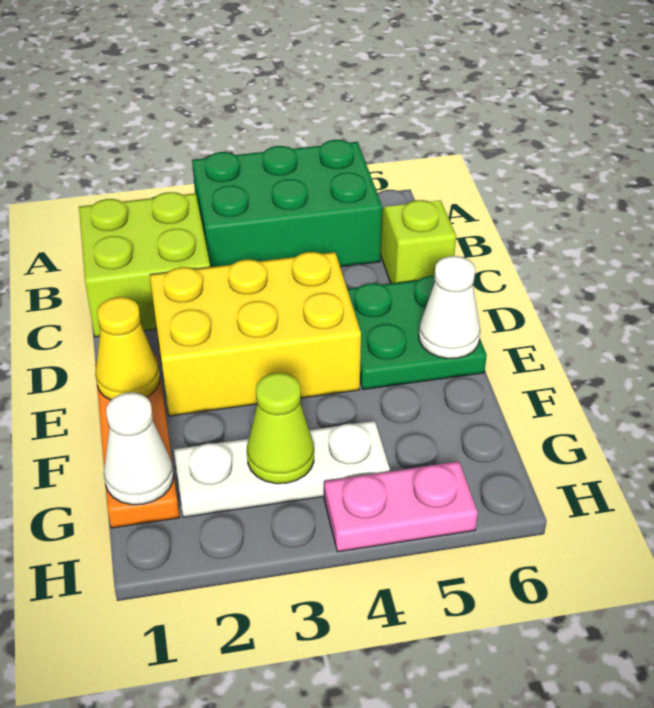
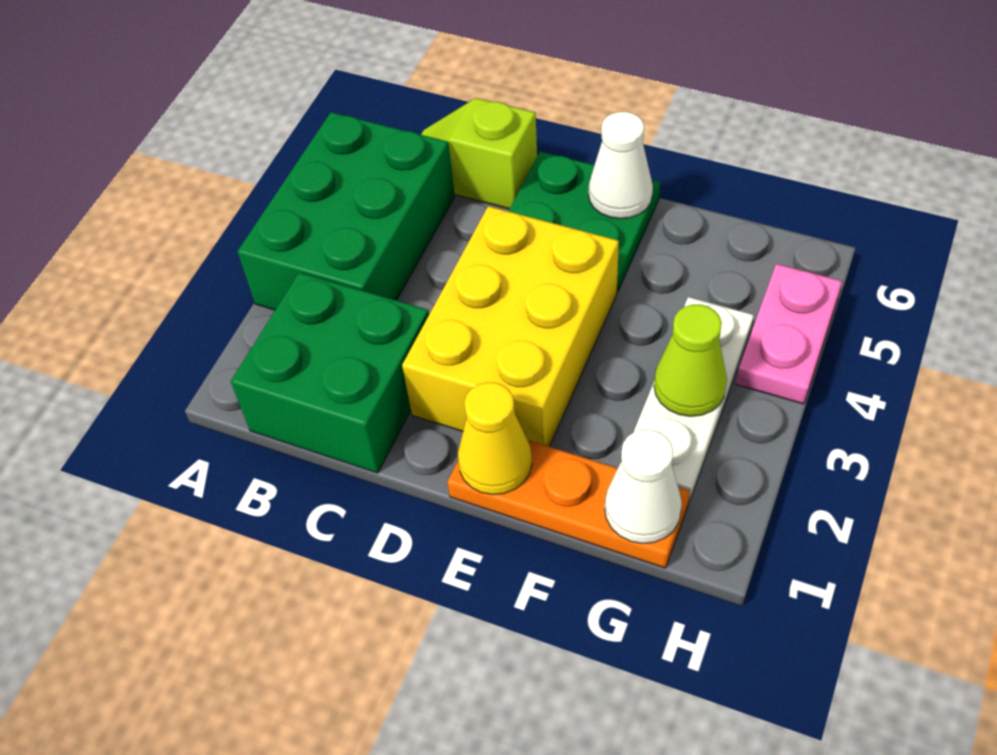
lime brick B1:C2 level 1 -> green brick B1:C2 level 1

